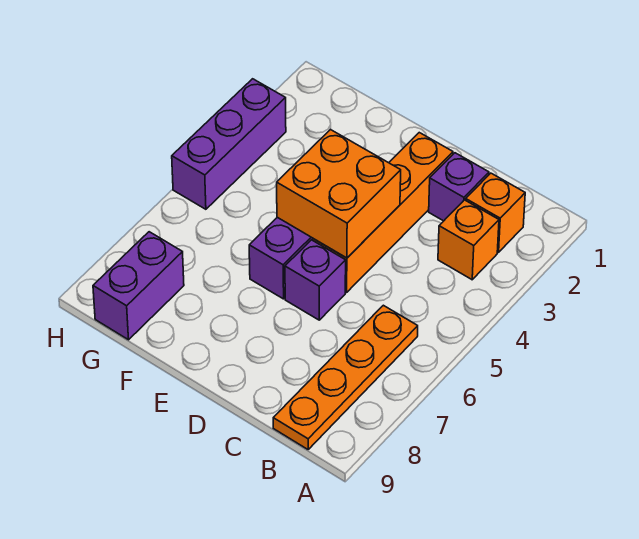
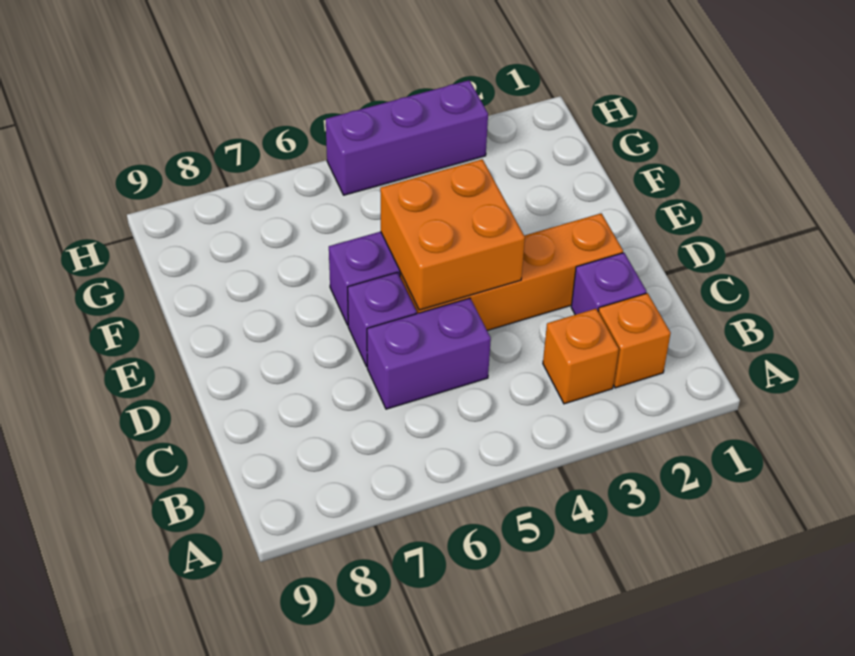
orange plate B6:B9 level 1 -> none
purple brick G8:G9 level 1 -> purple brick C5:C6 level 1

